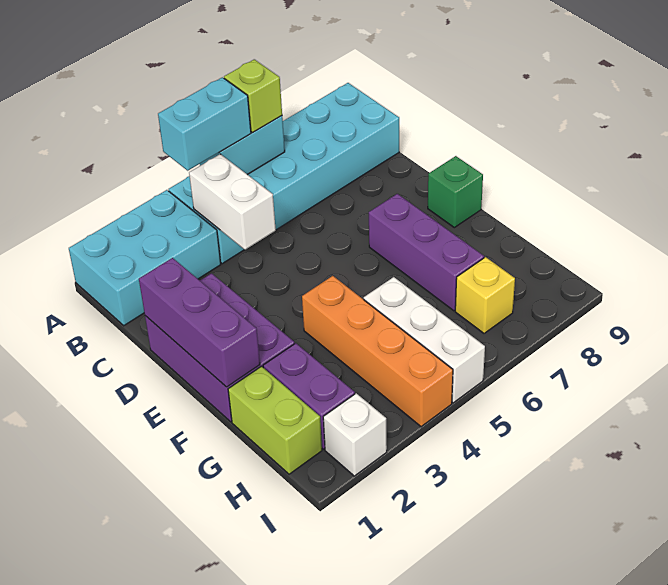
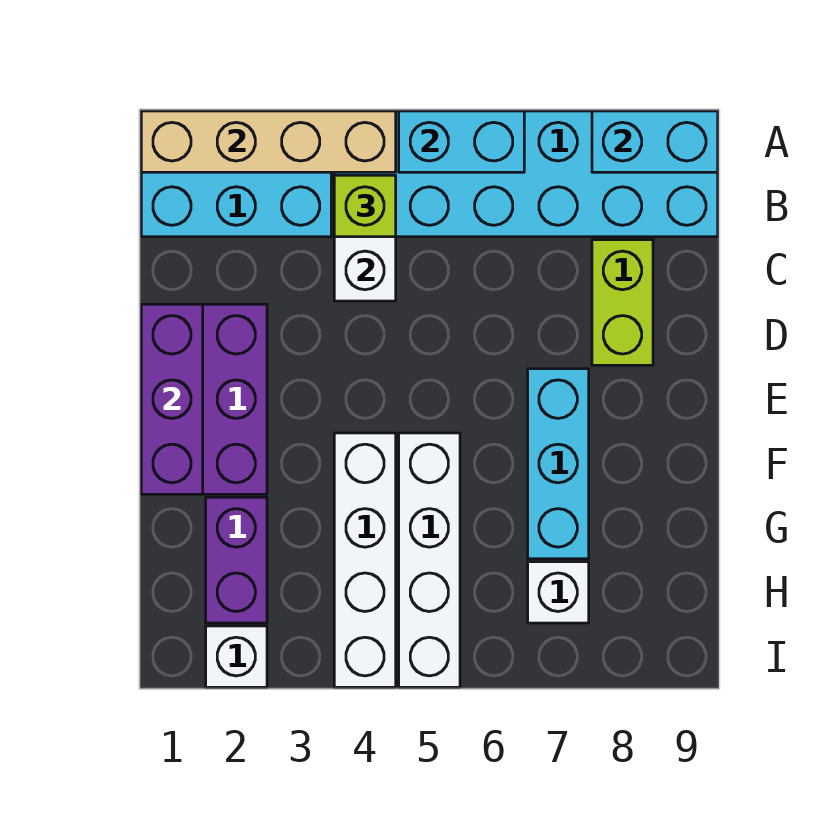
none -> tan brick A1:A4 level 2
cyan brick A4:A5 level 3 -> cyan brick A8:A9 level 2
lime brick A6 level 3 -> lime brick B4 level 3
purple brick E7:G7 level 1 -> cyan brick E7:G7 level 1
green brick E9 level 1 -> none
orange brick F4:I4 level 1 -> white brick F4:I4 level 1
lime brick G1:H1 level 1 -> lime brick C8:D8 level 1
white brick G5:I5 level 1 -> white brick F5:I5 level 1
yellow brick H7 level 1 -> white brick H7 level 1

